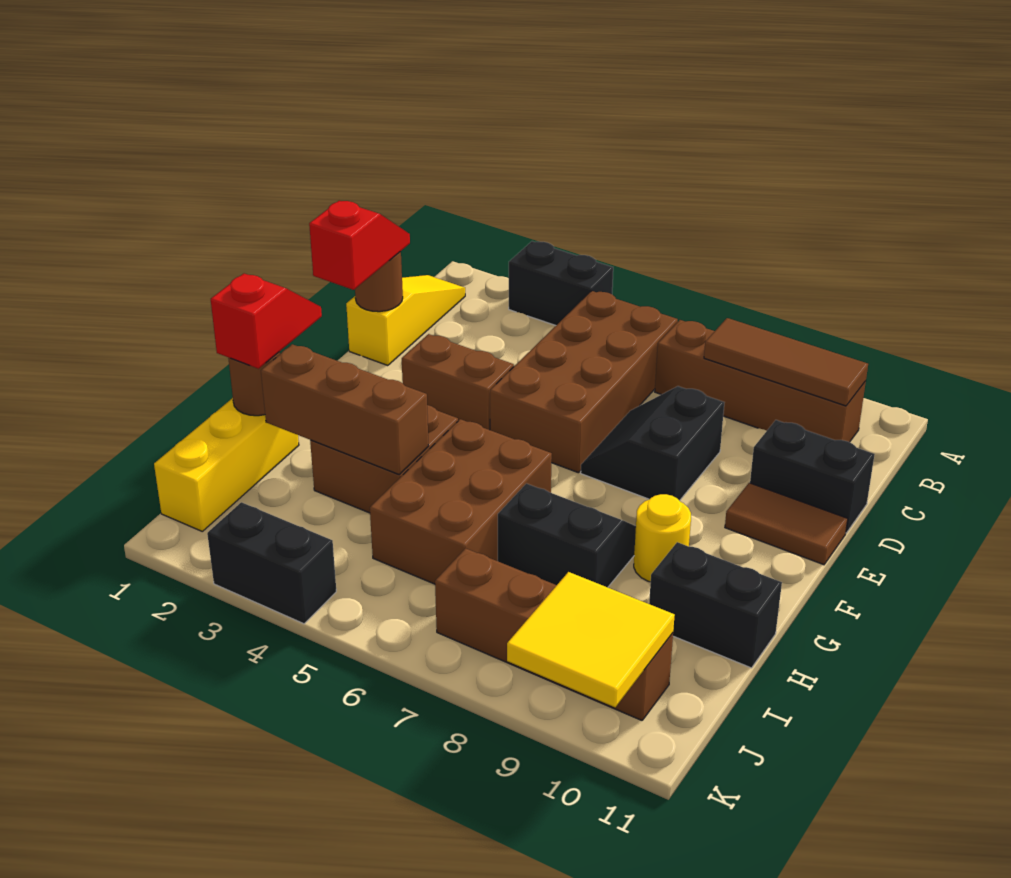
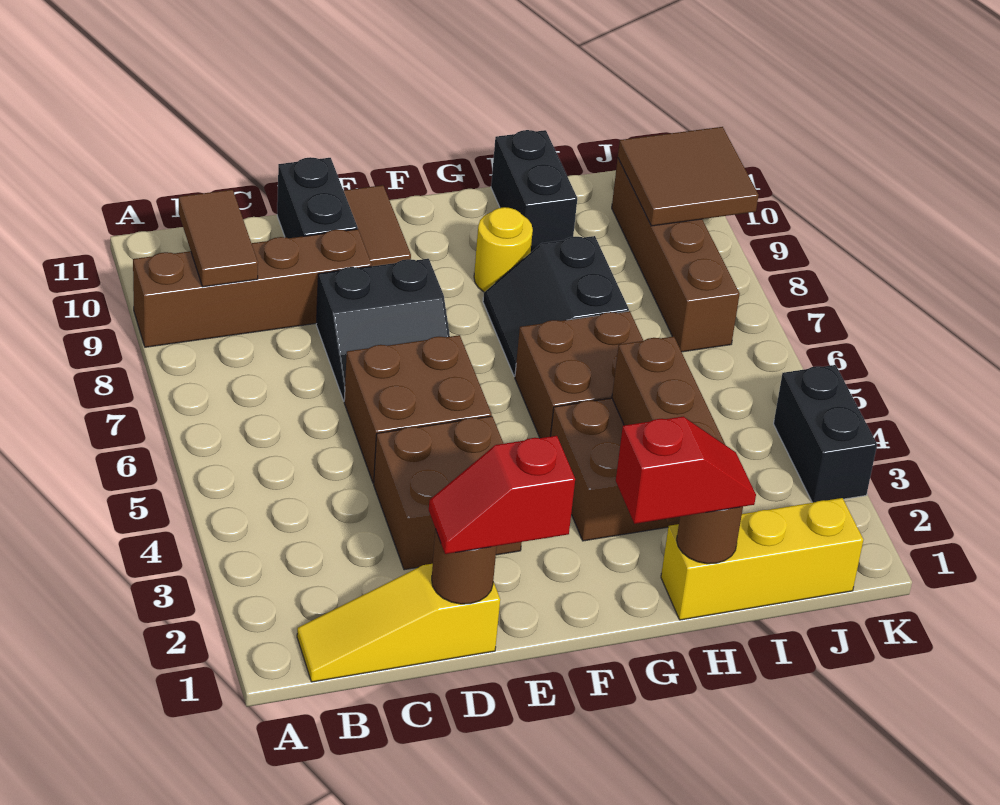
black brick A3:A4 level 1 -> none
brown brick B5:E6 level 1 -> brown brick D5:E6 level 1
brown brick B7:B10 level 1 -> brown brick A9:D9 level 1
brown tile B8:B10 level 2 -> brown tile B9:B10 level 2
brown brick E3:E4 level 1 -> brown brick D3:E4 level 1
red slope G1:H1 level 3 top H -> red slope G1:H1 level 3 top G
brown brick G5:I6 level 1 -> brown brick G5:H6 level 1
yellow tile J9:K10 level 2 -> brown tile J9:K10 level 2

